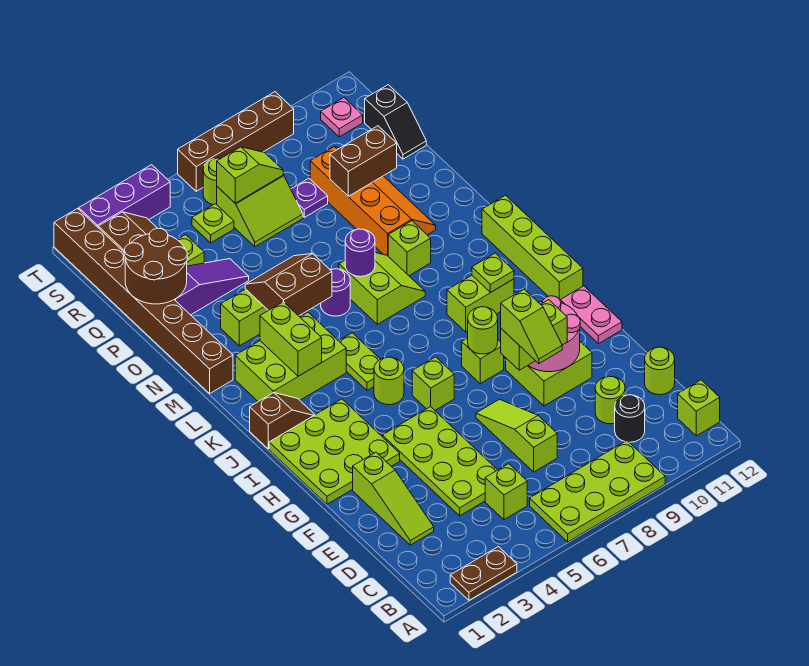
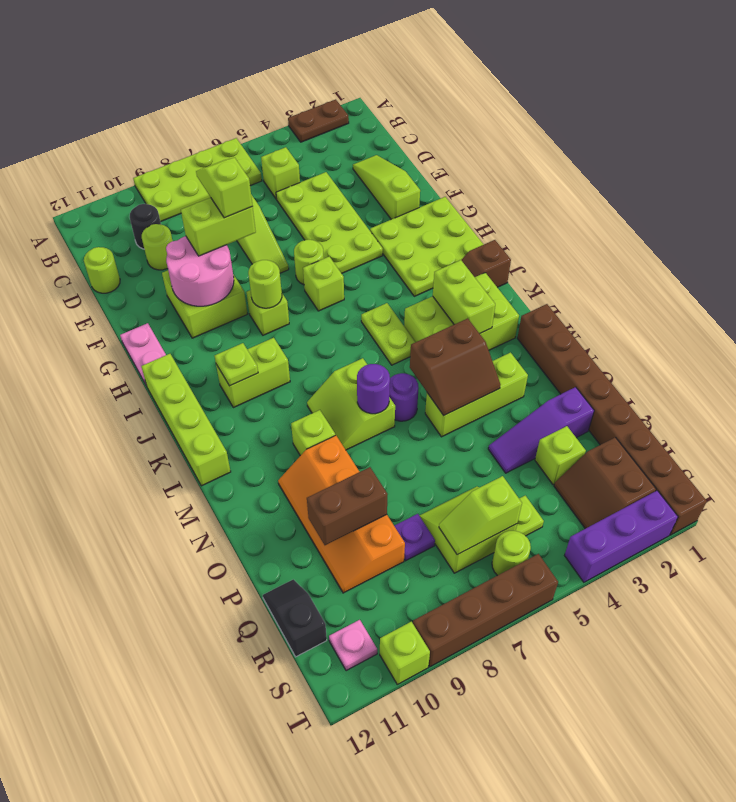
lime brick B12 level 1 -> lime brick T10 level 1
lime round brick I5 level 1 -> lime round brick G6 level 1
brown round brick P1:Q2 level 2 -> none

